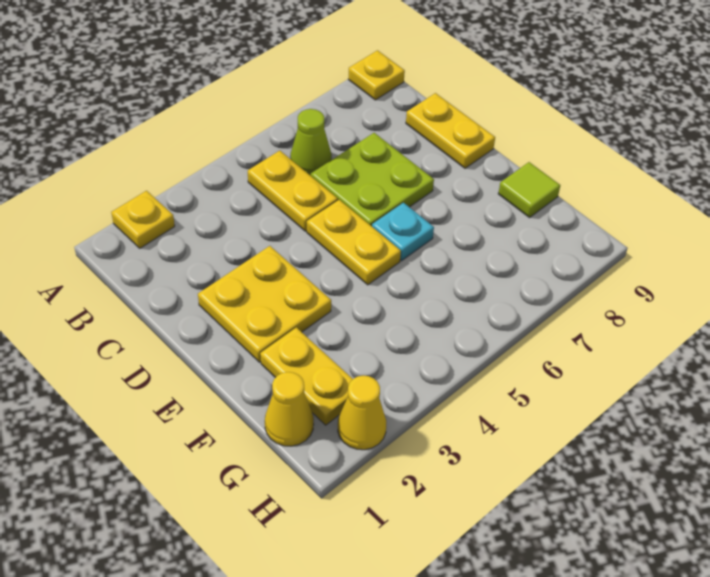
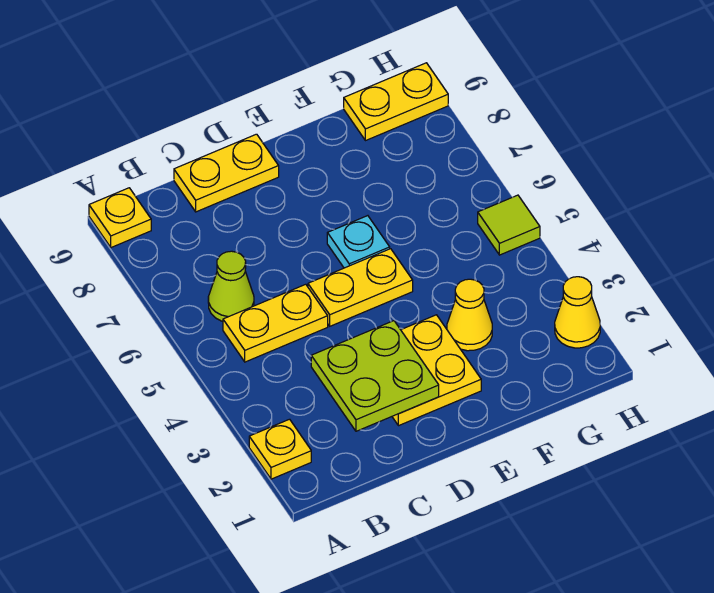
lime plate C6:D7 level 1 -> lime plate C2:D3 level 2
yellow plate F2:G2 level 1 -> yellow plate G9:H9 level 1
lime tile F9 level 1 -> lime tile H5 level 1
yellow cone G1 level 1 -> yellow cone F3 level 1

